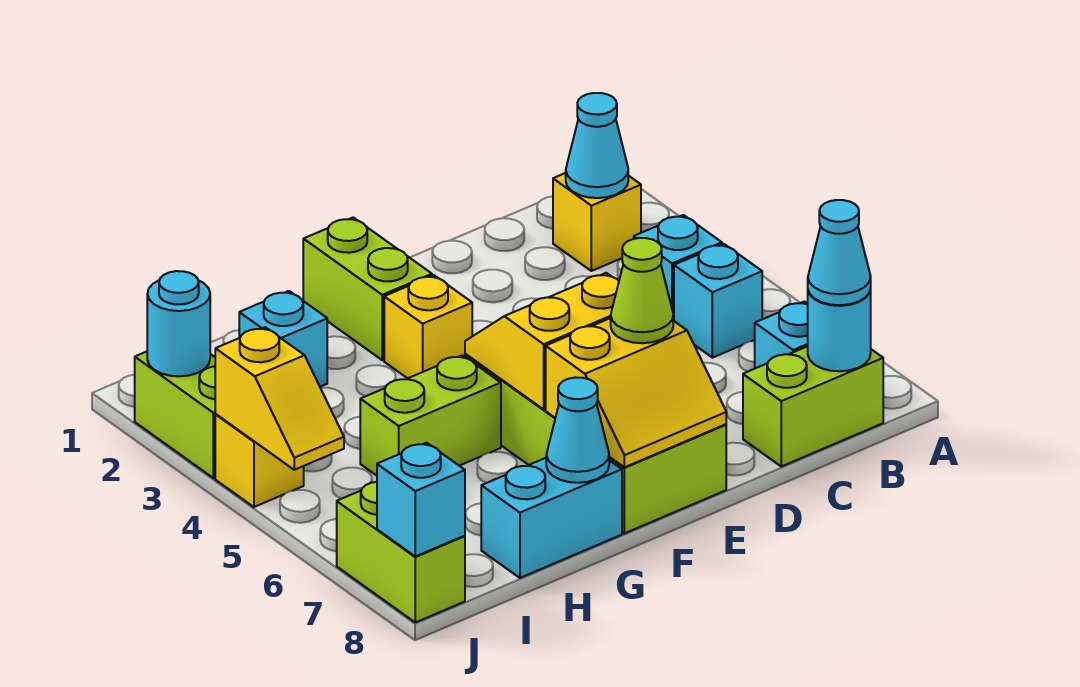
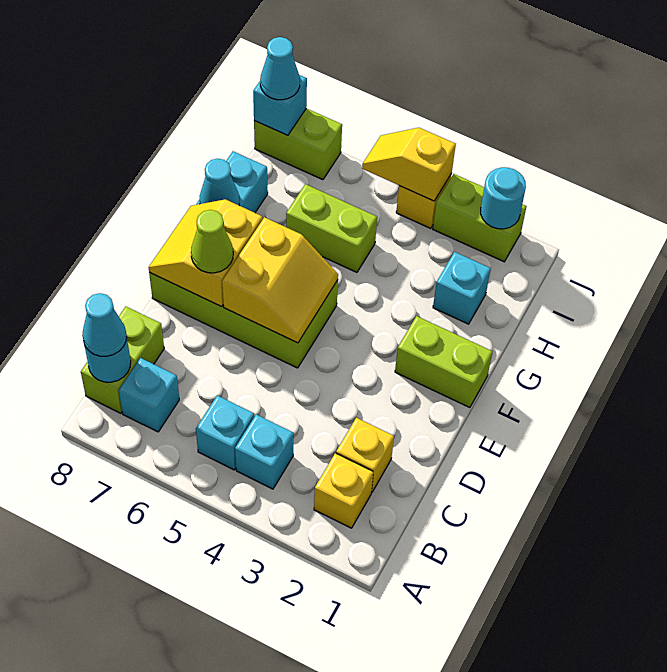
cyan cone B2 level 2 -> cyan cone J8 level 3
yellow brick F3 level 1 -> yellow brick C2 level 1
lime brick G5:H5 level 1 -> lime brick H5:H6 level 1

